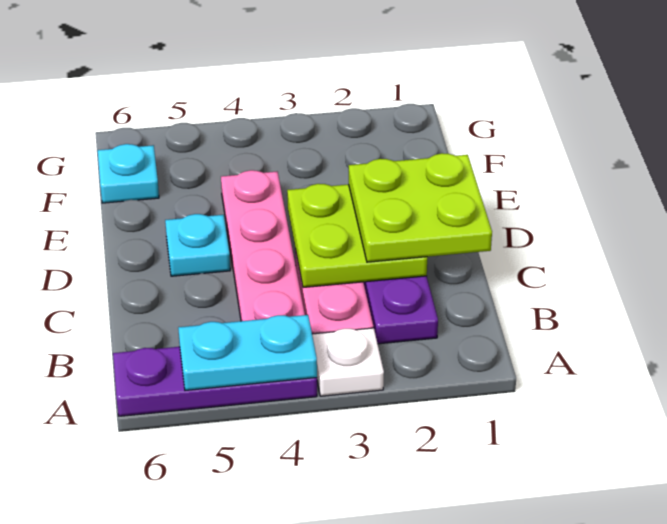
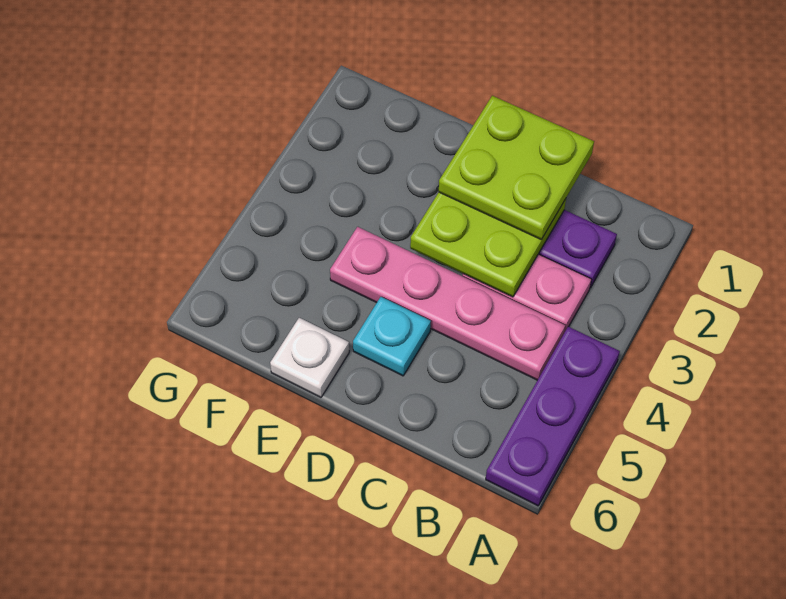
white plate A3 level 1 -> white plate E6 level 1
cyan plate A4:A5 level 2 -> none
cyan plate F6 level 1 -> none

